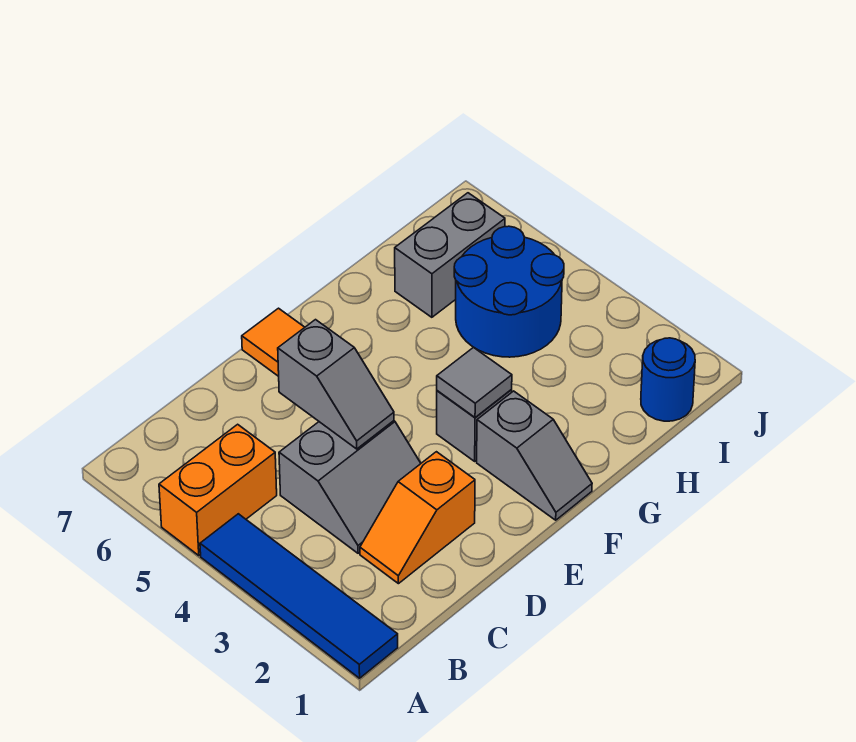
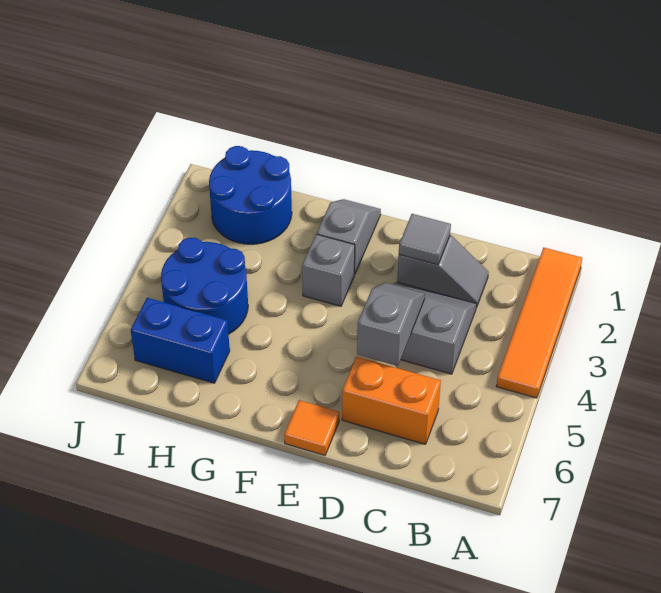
blue tile A1:A4 level 1 -> orange tile A1:A4 level 1
orange brick A5:B5 level 1 -> orange brick C6:D6 level 1
orange slope C2:D2 level 1 top D -> grey slope C2:D2 level 1 top D
grey tile F3 level 2 -> grey tile D2 level 2
grey brick H6:I6 level 1 -> blue brick H6:I6 level 1
blue round brick I1 level 1 -> blue round brick H1:I2 level 1

